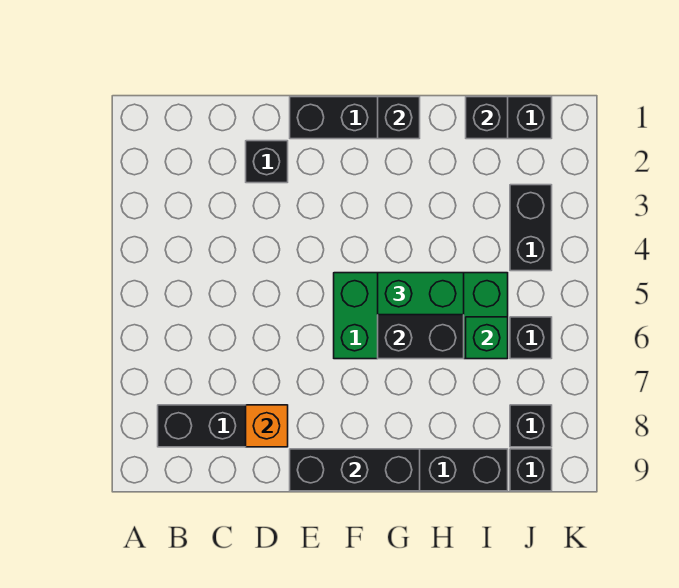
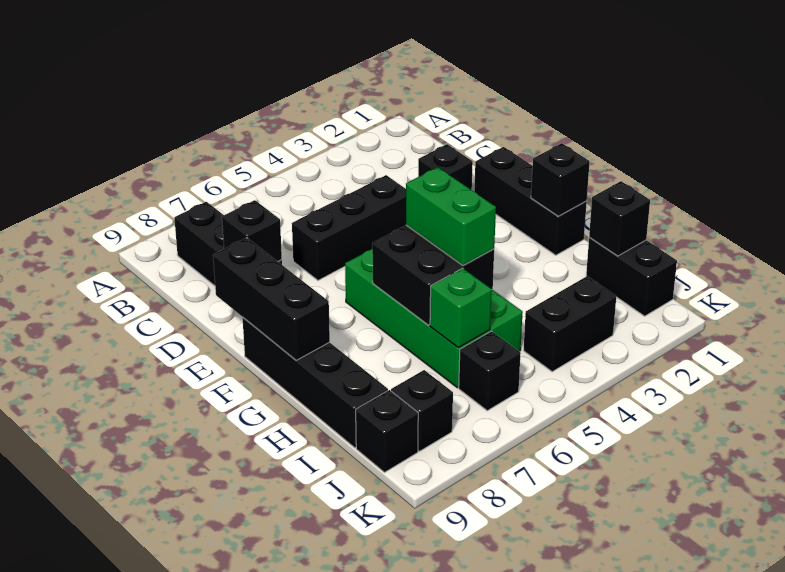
none -> black brick D4:D6 level 1
orange brick D8 level 2 -> black brick D8 level 2

